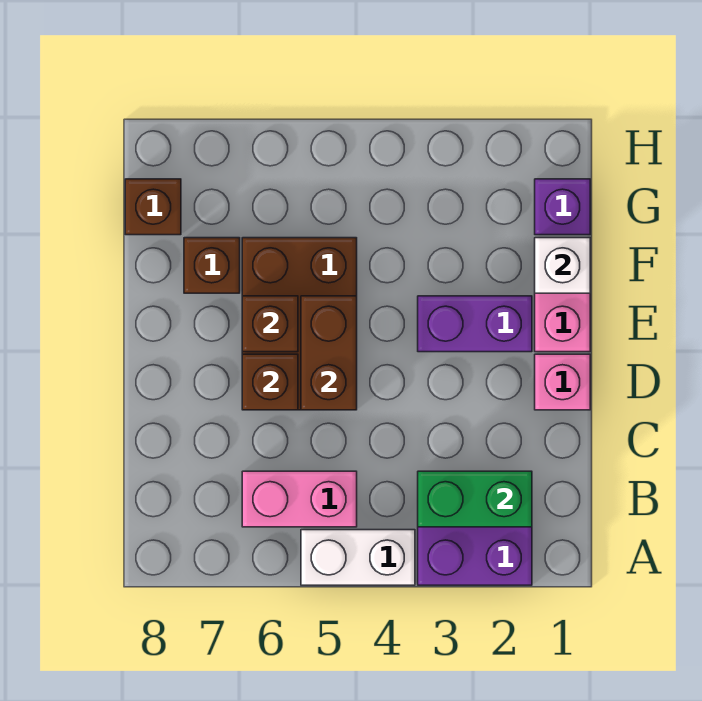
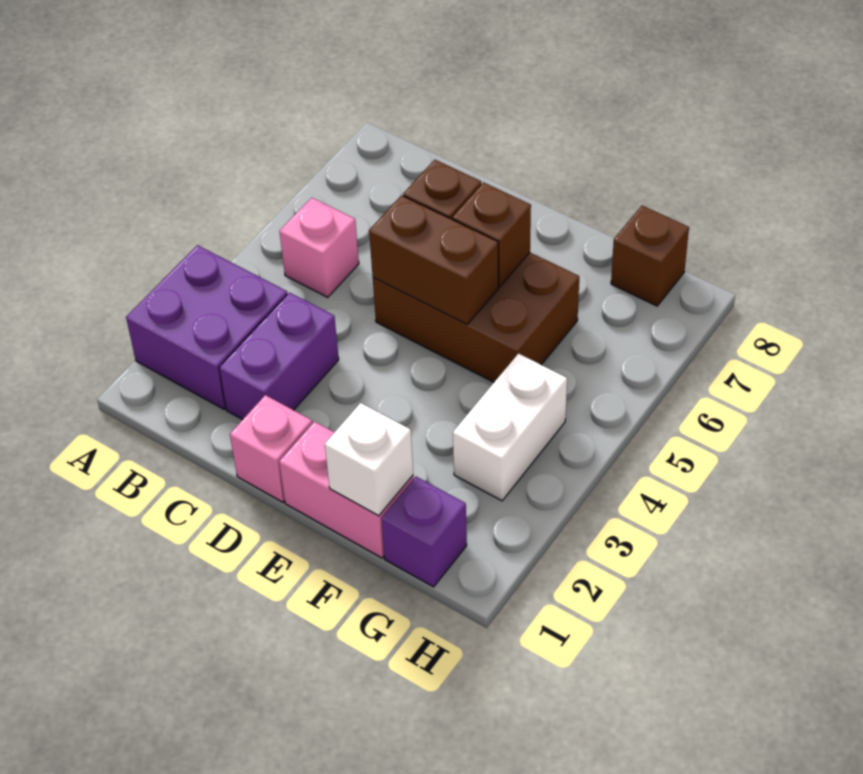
white brick A4:A5 level 1 -> white brick G3:G4 level 1
green brick B2:B3 level 2 -> none
pink brick B5:B6 level 1 -> pink brick B5 level 1
purple brick E2:E3 level 1 -> purple brick C2:C3 level 1
brown brick F7 level 1 -> none

